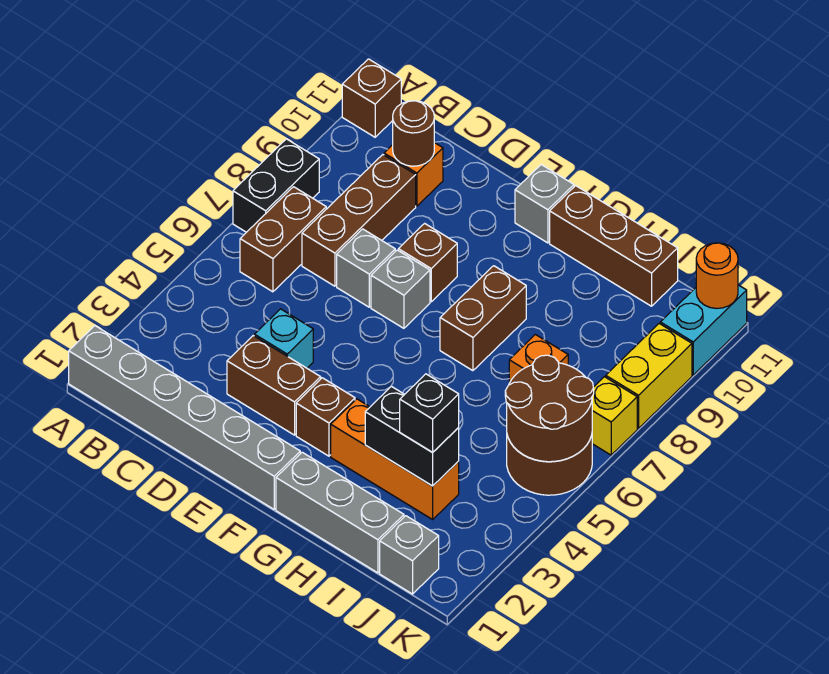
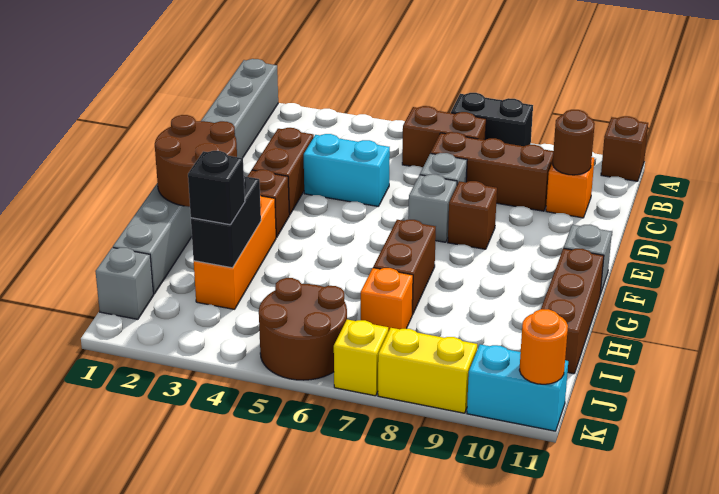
cyan brick D4 level 1 -> cyan brick D4:D5 level 1
brown brick G7:G8 level 1 -> brown brick G7:H7 level 1
brown round brick J5:K6 level 2 -> brown round brick F1:G2 level 2

